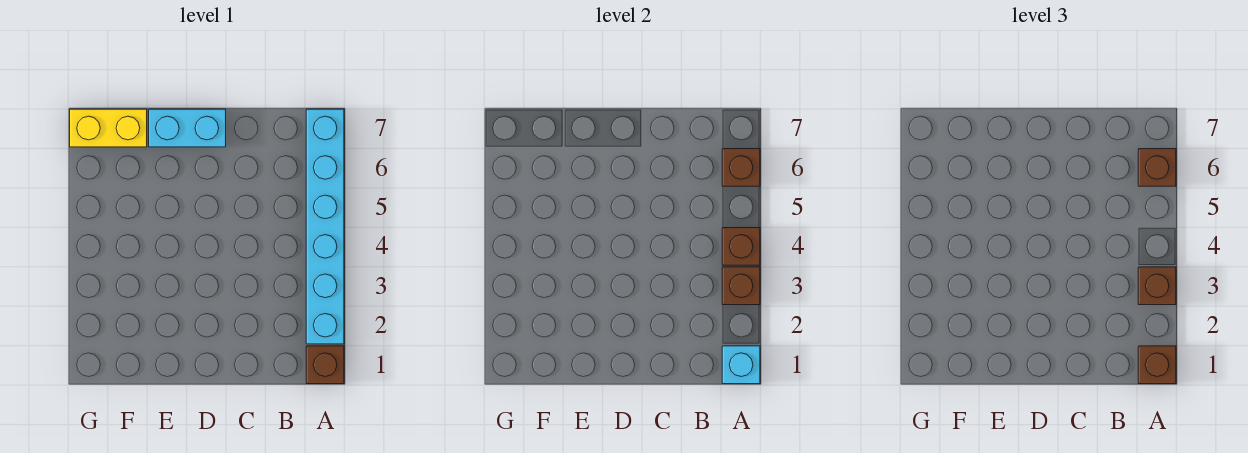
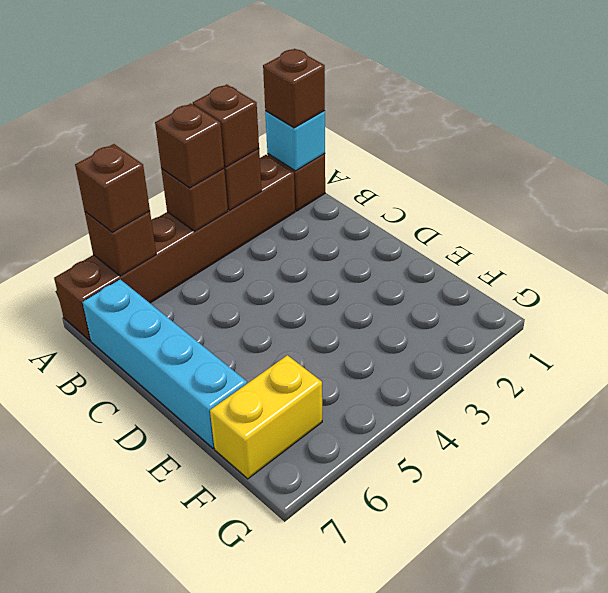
cyan brick A2:A7 level 1 -> brown brick A2:A7 level 1
none -> brown brick A4 level 3
cyan brick D7:E7 level 1 -> cyan brick B7:E7 level 1
yellow brick F7:G7 level 1 -> yellow brick F6:F7 level 1

